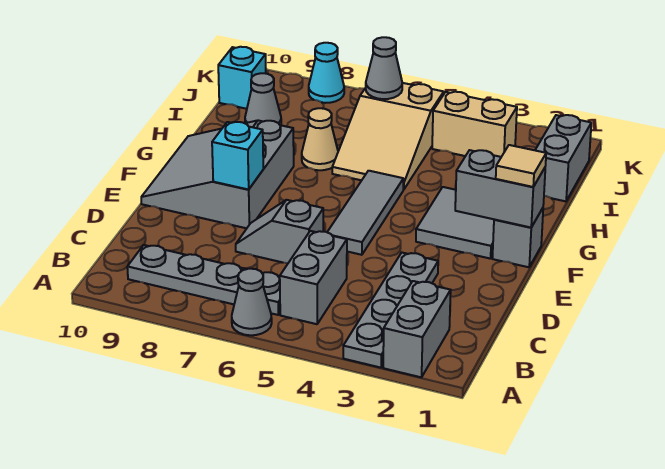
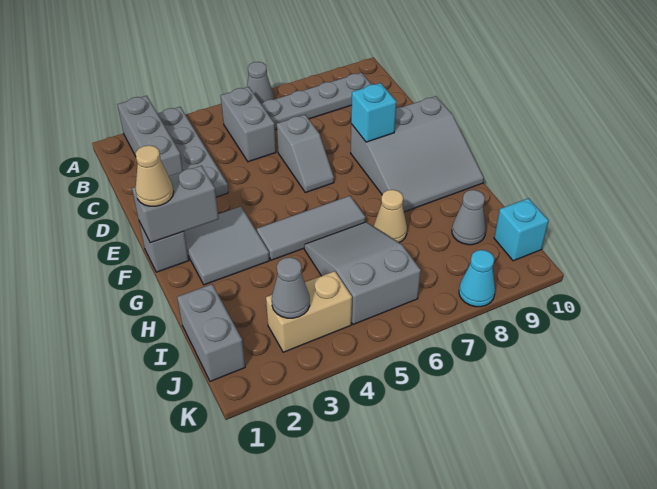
grey brick A2:B2 level 1 -> grey brick A2:C2 level 1
grey slope D6:D7 level 1 top 6 -> grey slope D6:E6 level 1 top D
grey tile E5:G5 level 1 -> grey tile G4:G6 level 1
grey slope E8:G10 level 1 top 8 -> grey slope E8:G10 level 1 top E
tan tile F1 level 3 -> tan cone F1 level 3
tan slope H5:J6 level 1 top J -> grey slope H5:J6 level 1 top J
grey cone J6 level 2 -> grey cone J3 level 2

